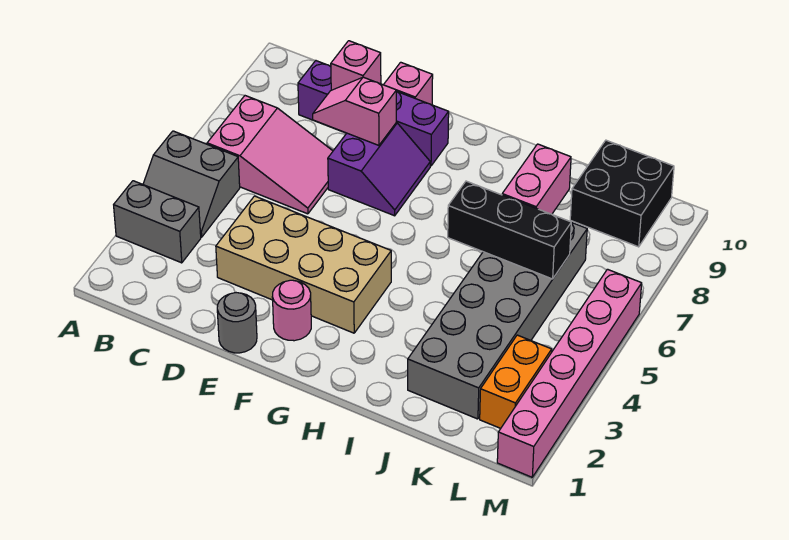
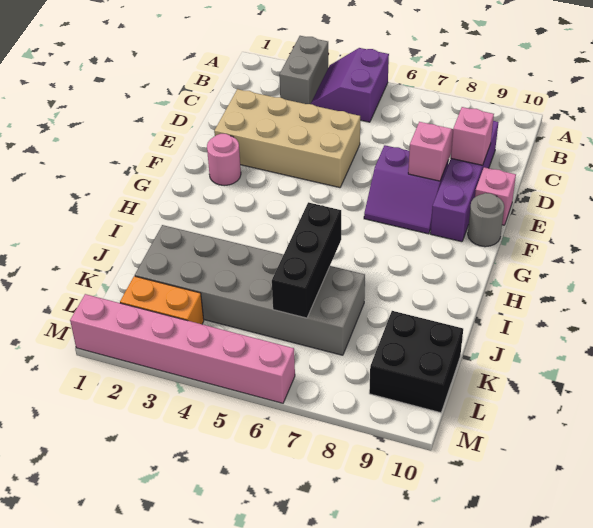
grey slope A4:B5 level 1 top 5 -> purple slope A4:B5 level 1 top 5
pink slope B6:D7 level 1 top B -> none
tan brick D3:G4 level 1 -> tan brick D2:E5 level 1
grey round brick E1 level 1 -> grey round brick F10 level 1
pink brick J7:J8 level 2 -> none

